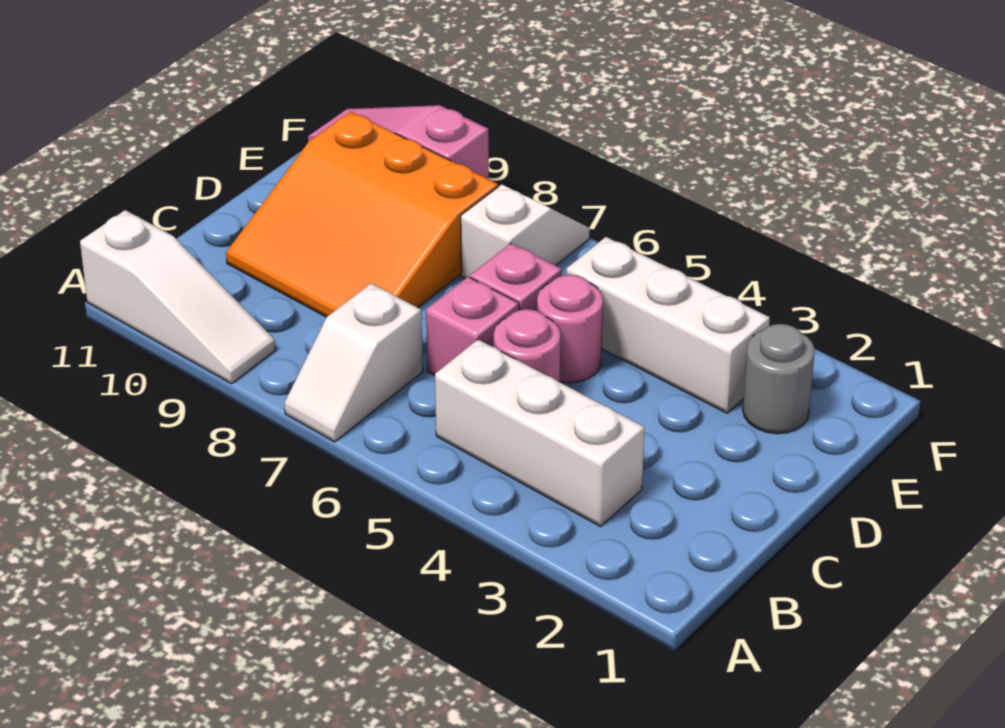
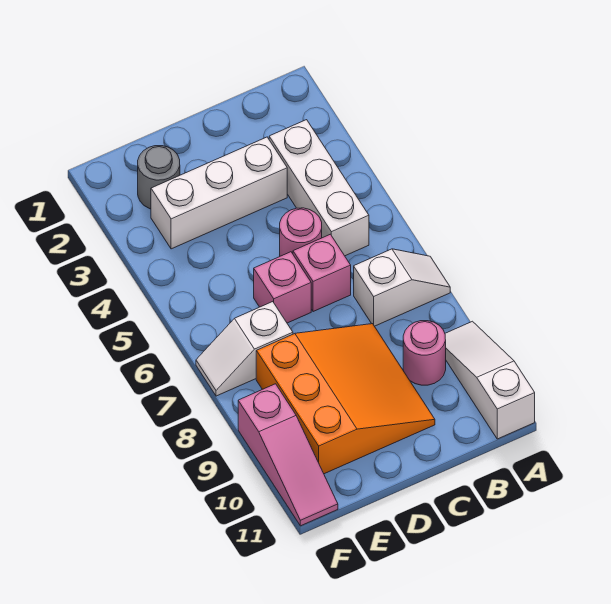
pink round brick D5 level 1 -> pink round brick B9 level 1
white brick E3:E5 level 1 -> white brick C3:E3 level 1

